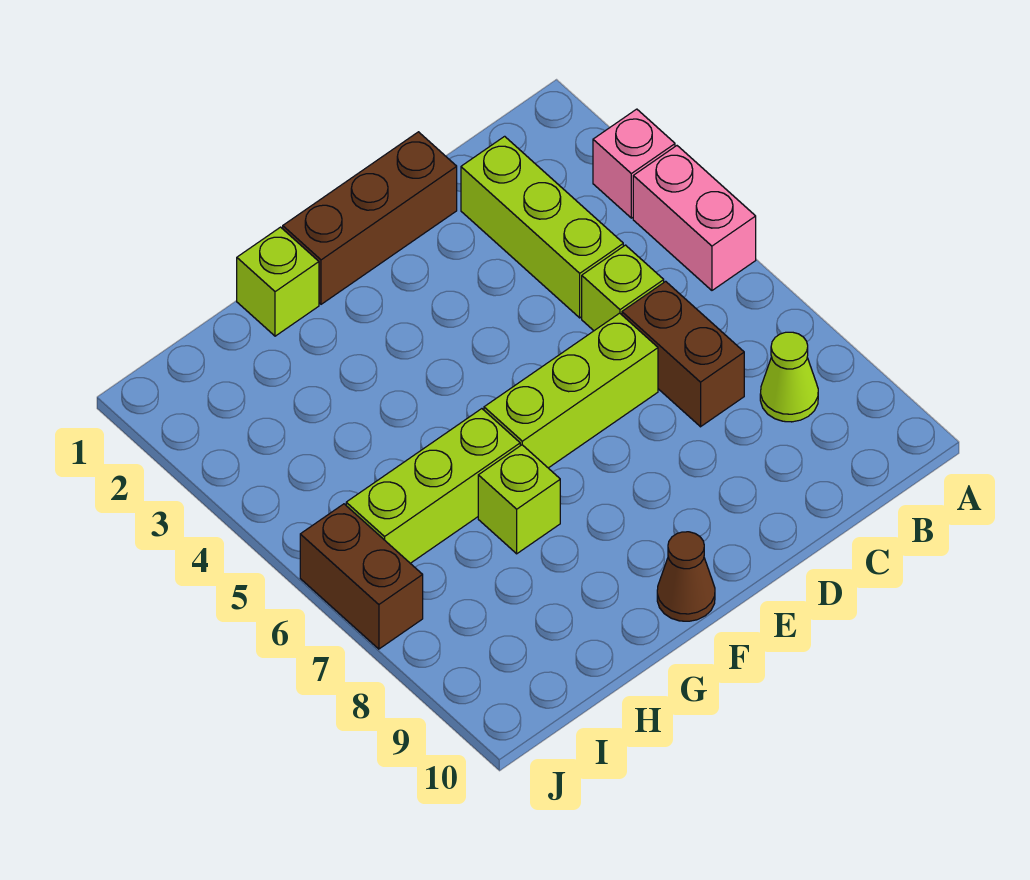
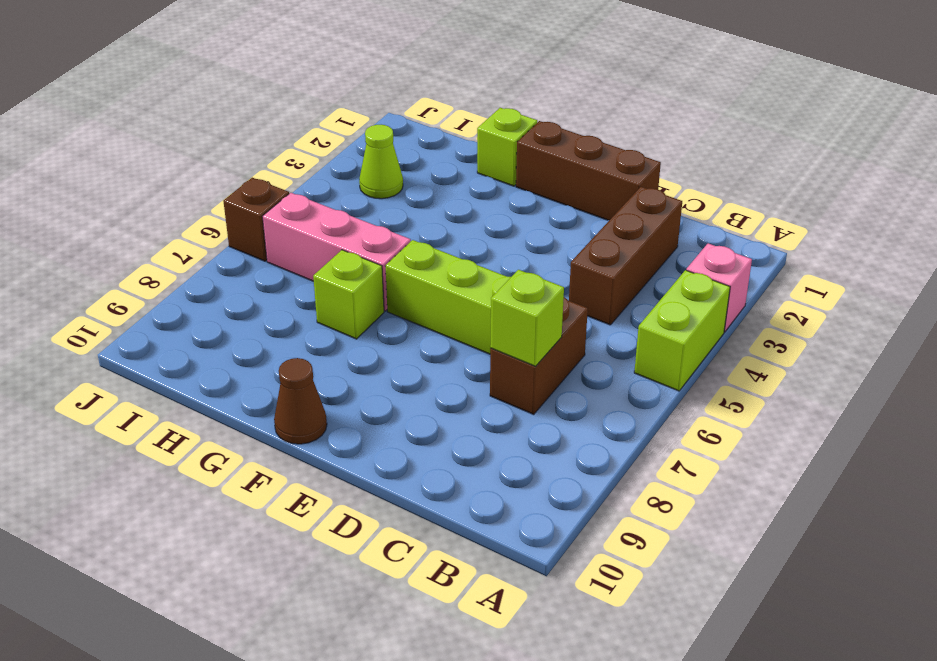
pink brick A4:A5 level 1 -> lime brick A4:A5 level 1
lime cone B8 level 1 -> lime cone I3 level 1
lime brick C2:C4 level 1 -> brown brick C2:C4 level 1
lime brick C5 level 1 -> lime brick C7 level 2
lime brick G6:I6 level 1 -> pink brick G6:I6 level 1
brown brick J6:J7 level 1 -> brown brick J6 level 1

